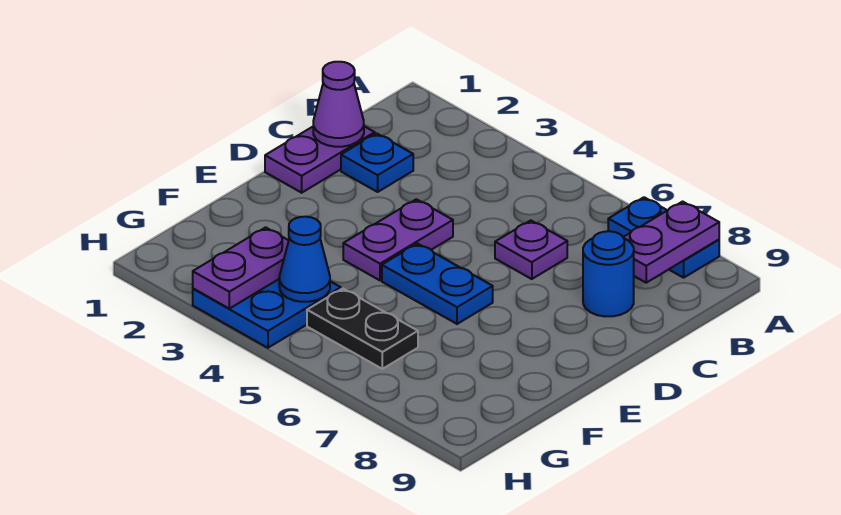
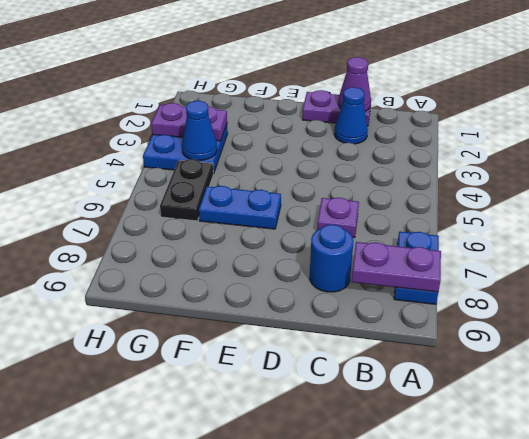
blue plate C2 level 1 -> blue cone C2 level 1
purple plate D4:E4 level 1 -> none
blue plate E5:E6 level 1 -> blue plate E6:F6 level 1

